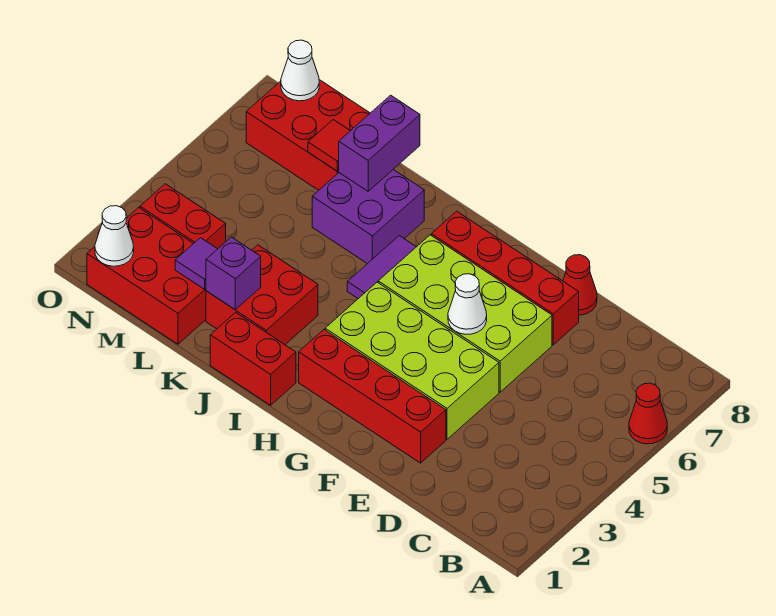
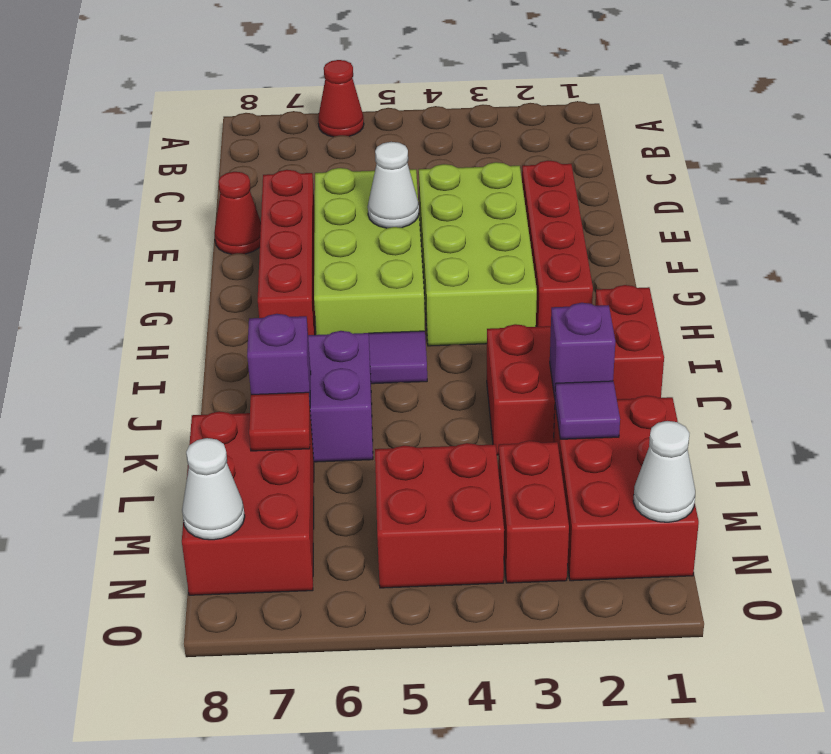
purple brick K7:K8 level 2 -> purple brick K7 level 2
none -> red brick M4:N5 level 1

